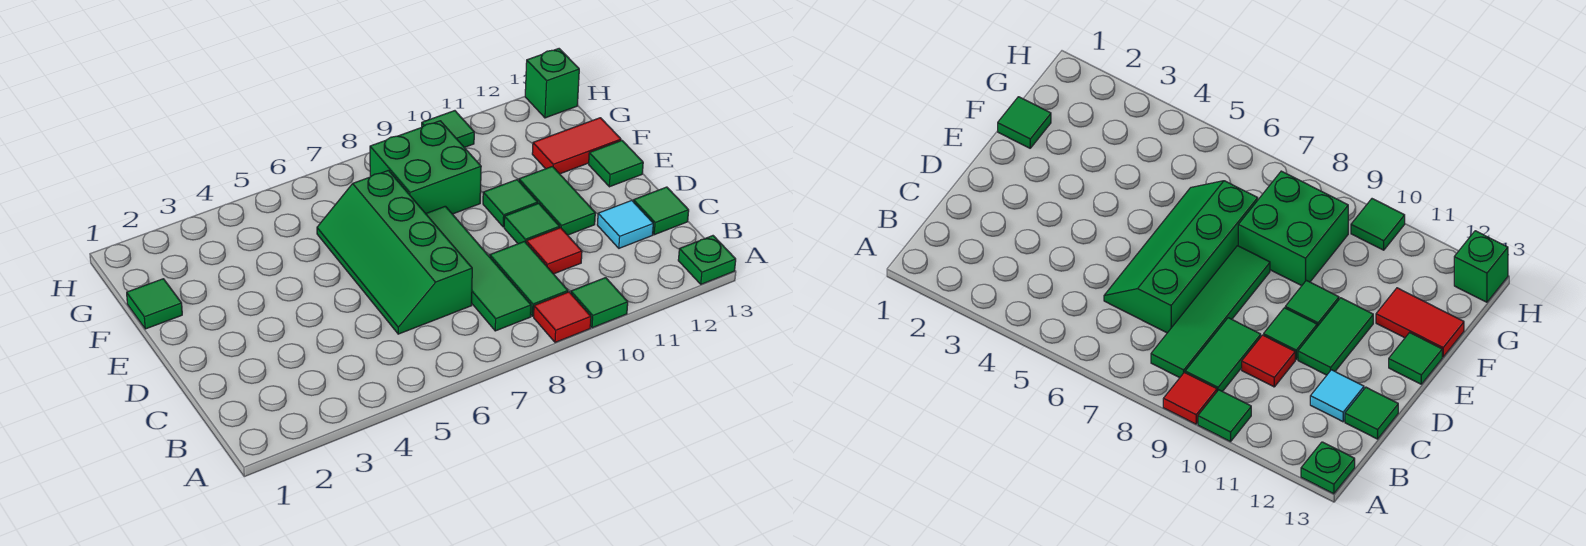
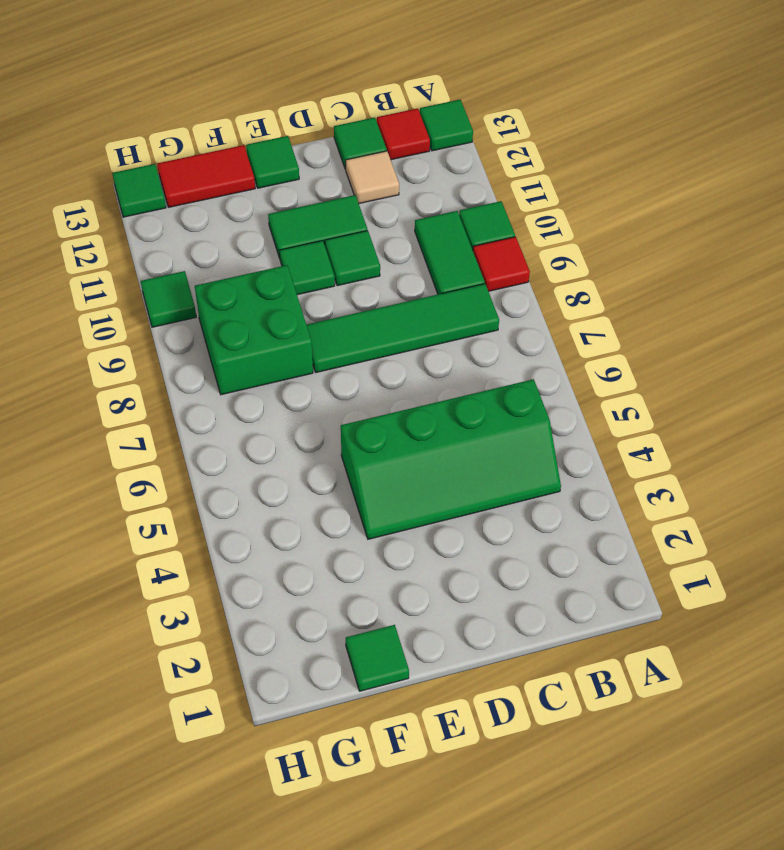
green plate A13 level 1 -> green tile A13 level 1
green tile B9:C9 level 1 -> green tile B9:B10 level 1
green slope C6:F7 level 1 top 7 -> green slope B4:E5 level 1 top 5
red tile C10 level 1 -> red tile B13 level 1
cyan tile C12 level 1 -> tan tile C12 level 1
red tile F12:F13 level 1 -> red tile F13:G13 level 1
green brick H13 level 1 -> green tile H13 level 1

